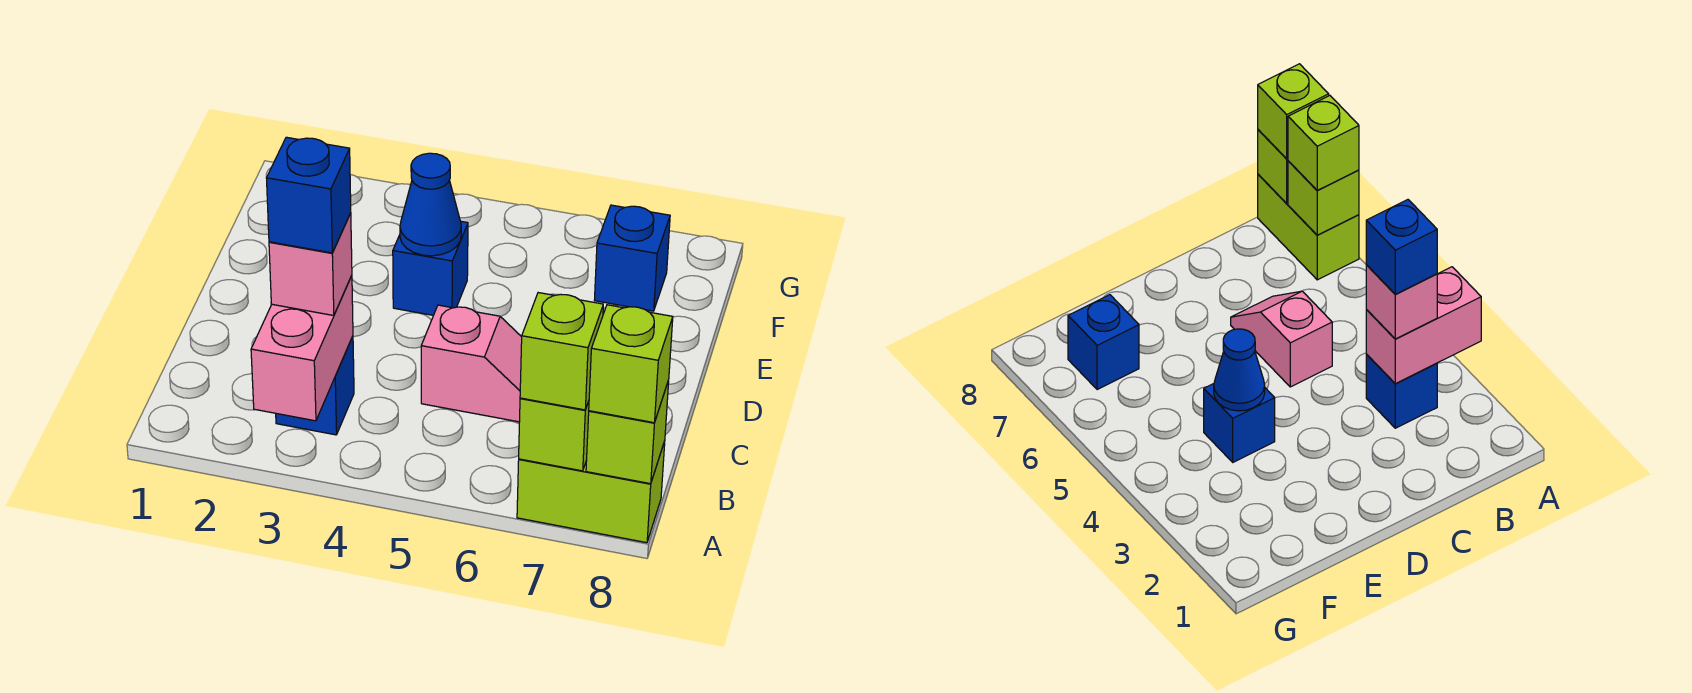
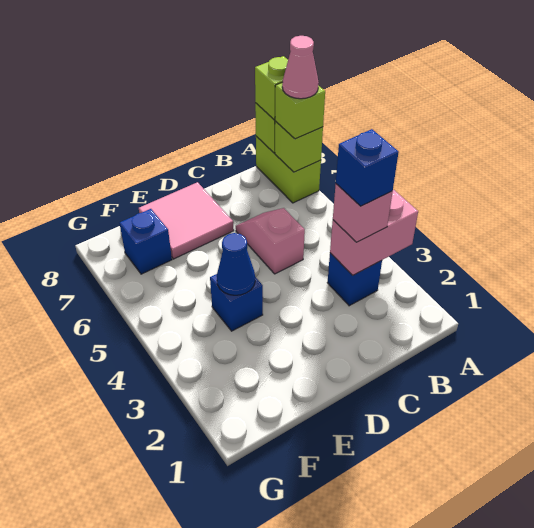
none -> pink cone A7 level 4
none -> pink tile D7:E8 level 1

